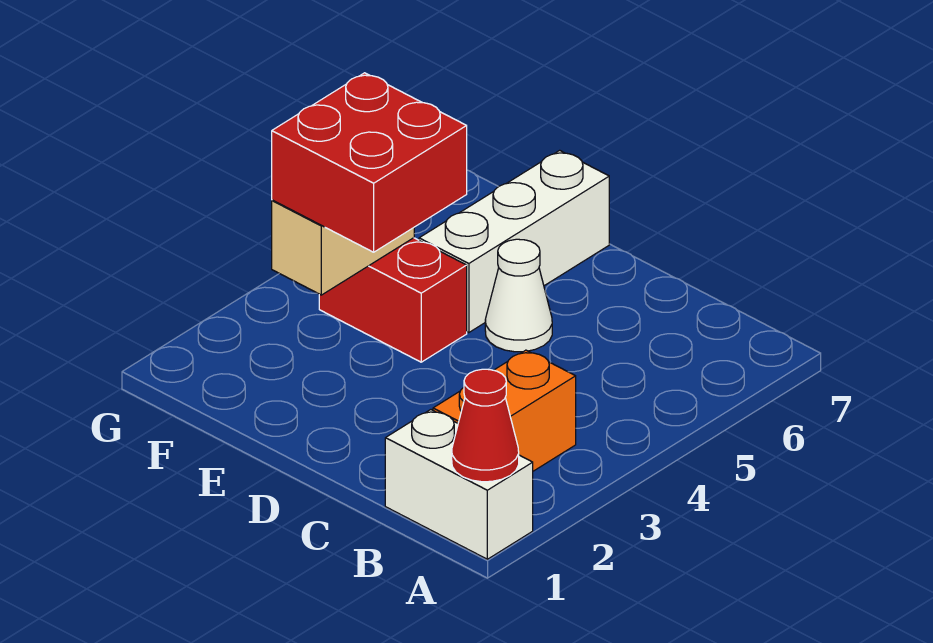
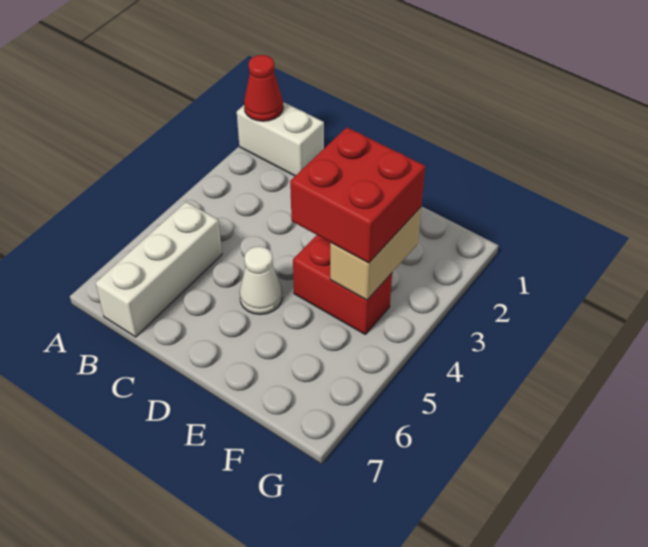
orange brick B2:B3 level 1 -> none
white brick E5:E7 level 1 -> white brick B5:B7 level 1

